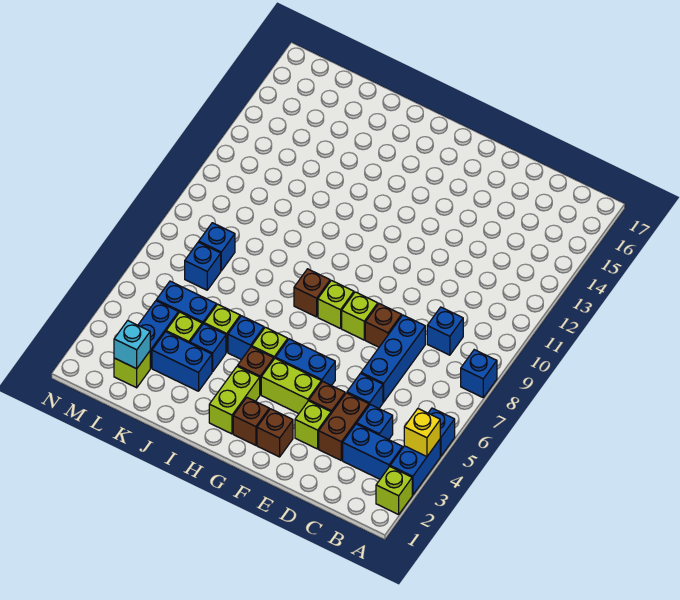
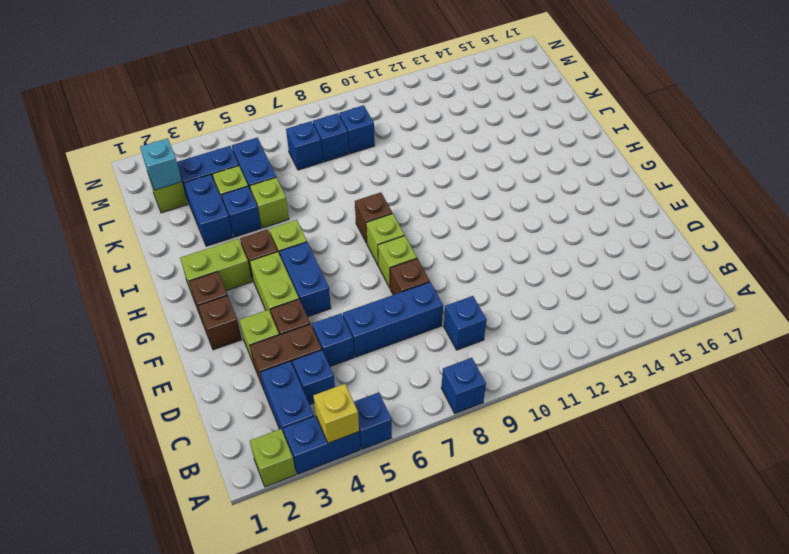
blue brick I5 level 1 -> blue brick L9 level 1

